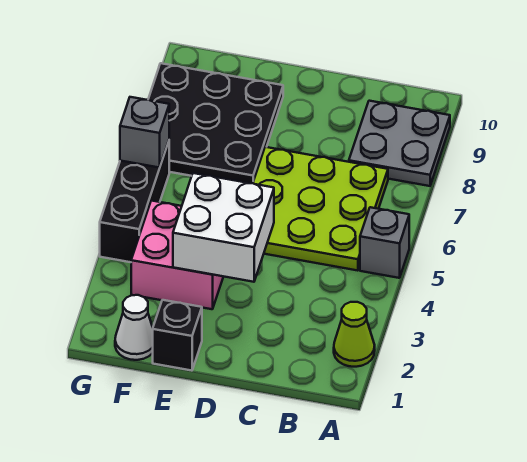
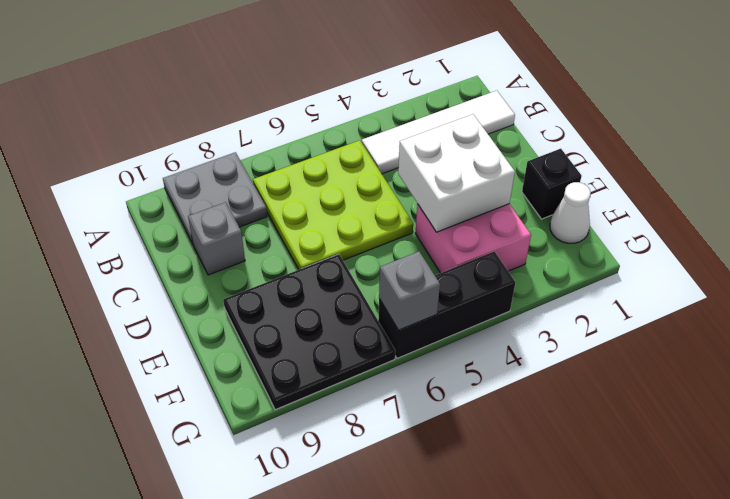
lime cone A2 level 1 -> none
grey brick A5 level 1 -> grey brick C9 level 1
none -> white tile B1:B4 level 1

